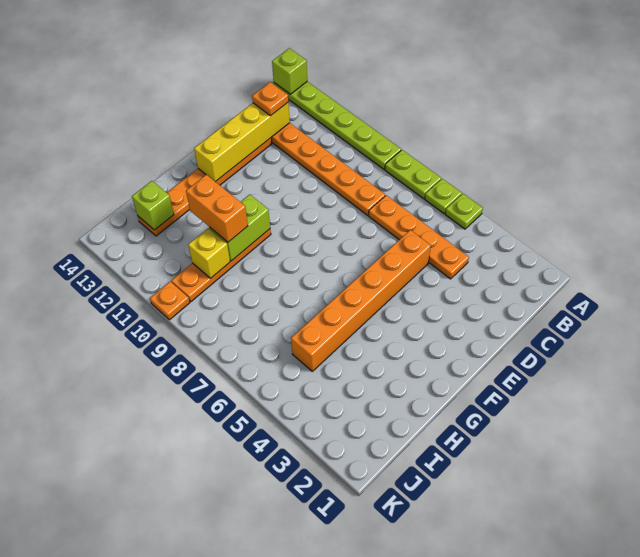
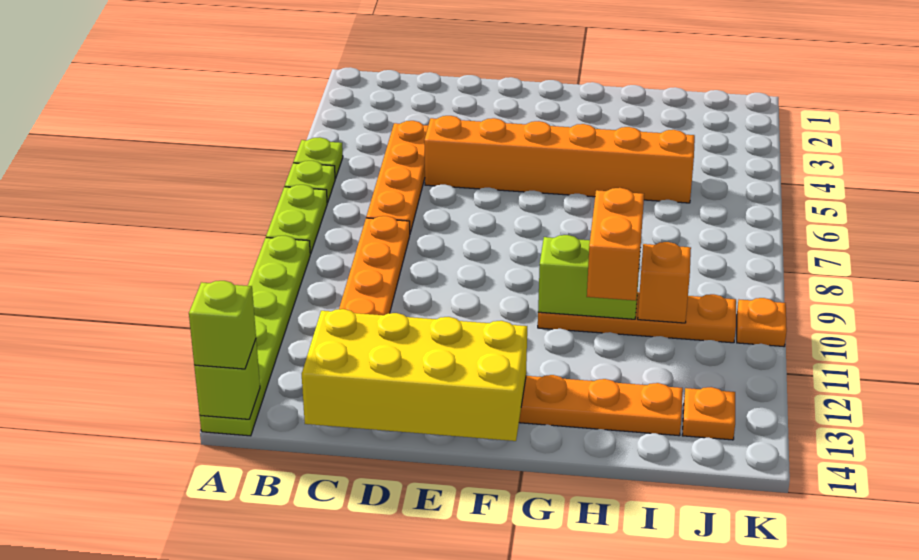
yellow brick C13:F13 level 2 -> yellow brick C13:F14 level 2
orange plate C13 level 3 -> orange plate J13 level 1
yellow brick I10 level 2 -> orange brick I10 level 2
lime brick I13 level 2 -> lime brick A14 level 3

